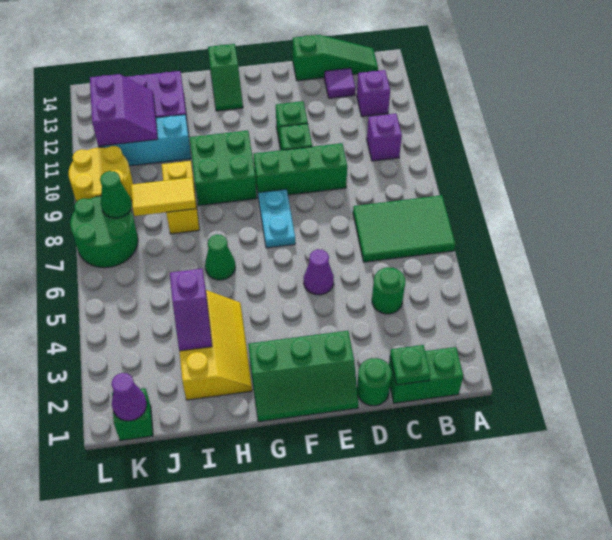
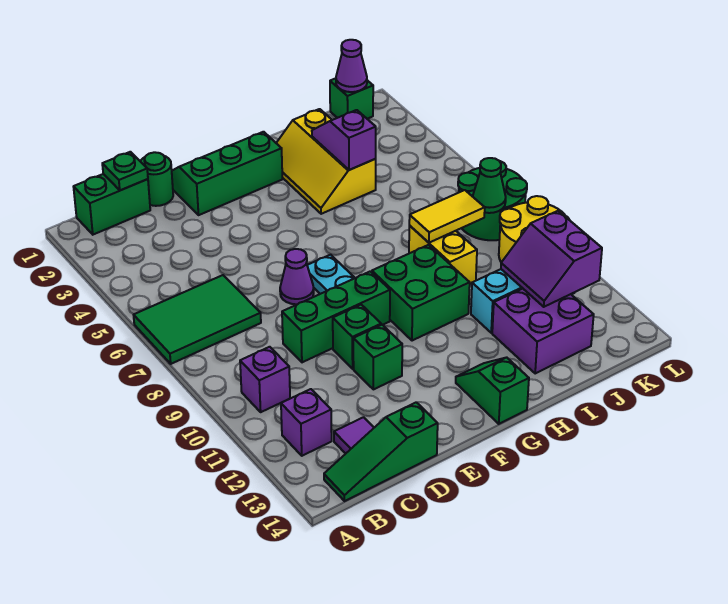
green round brick C4 level 1 -> none
purple cone E5 level 1 -> purple cone E7 level 1
green cone H6 level 1 -> none

